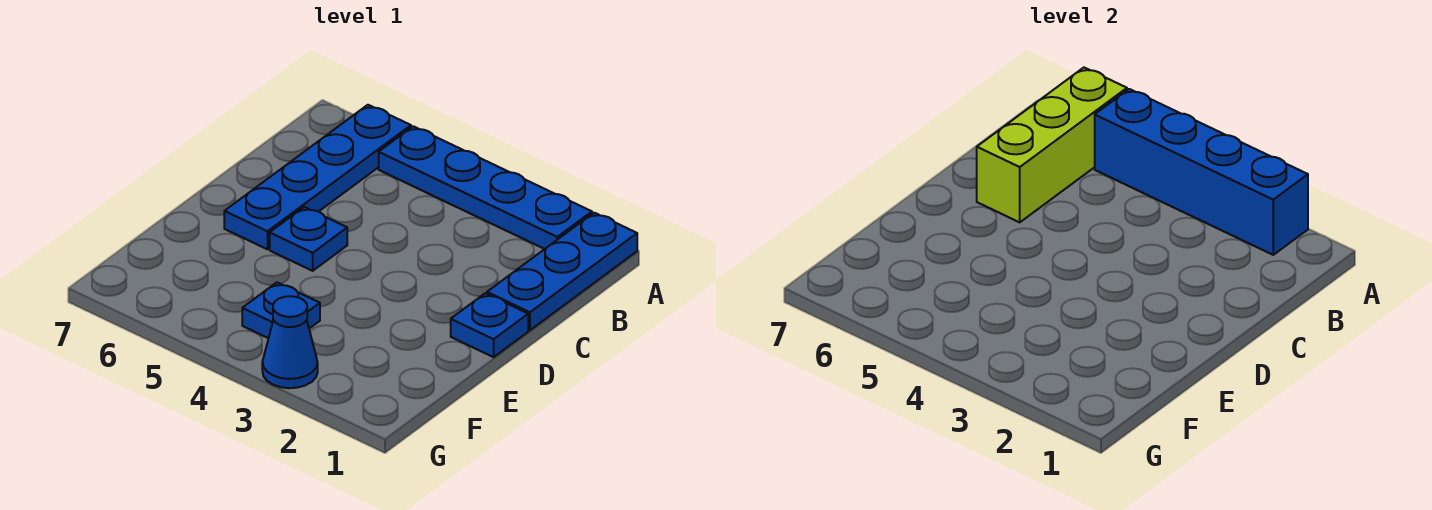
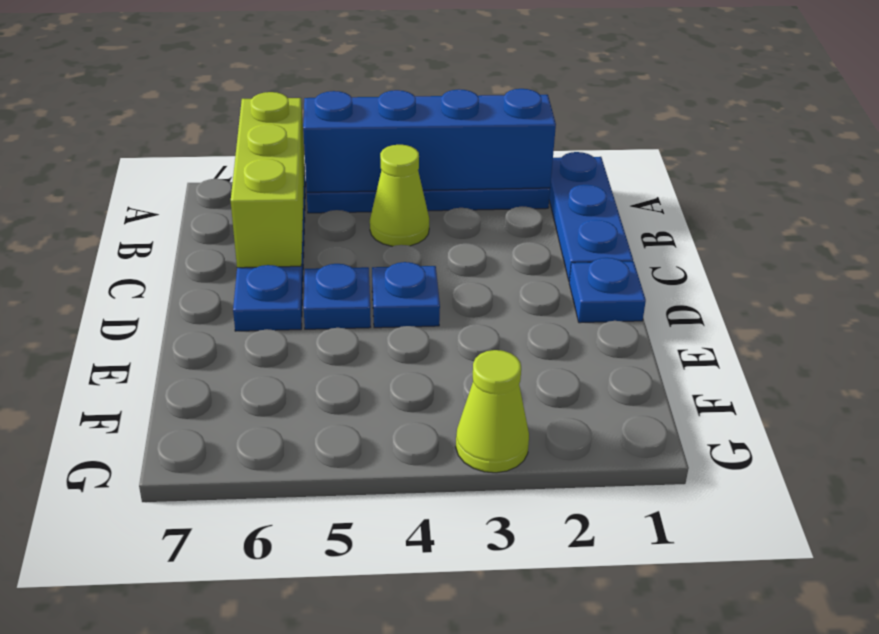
none -> lime cone B4 level 1
blue plate F4 level 1 -> blue plate D4 level 1
blue cone G3 level 1 -> lime cone G3 level 1

